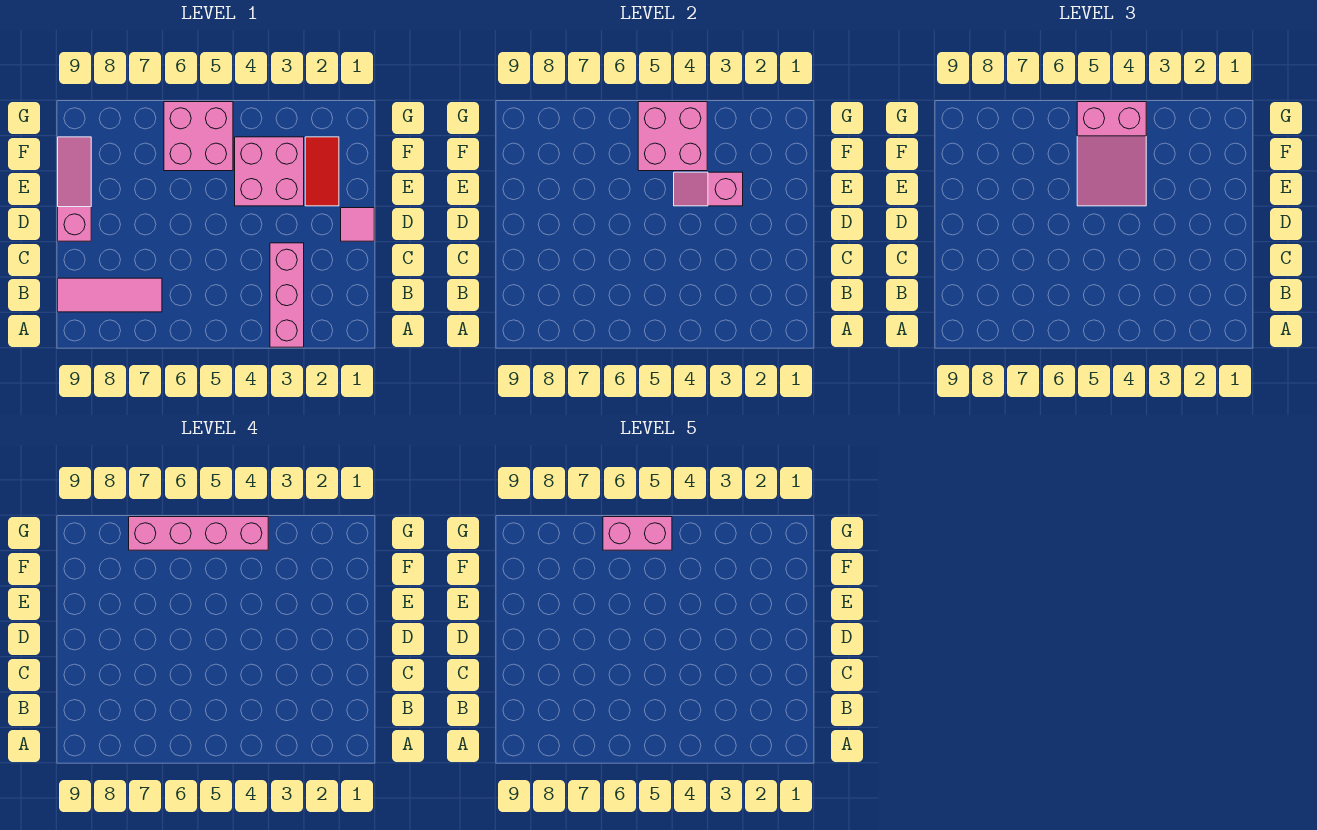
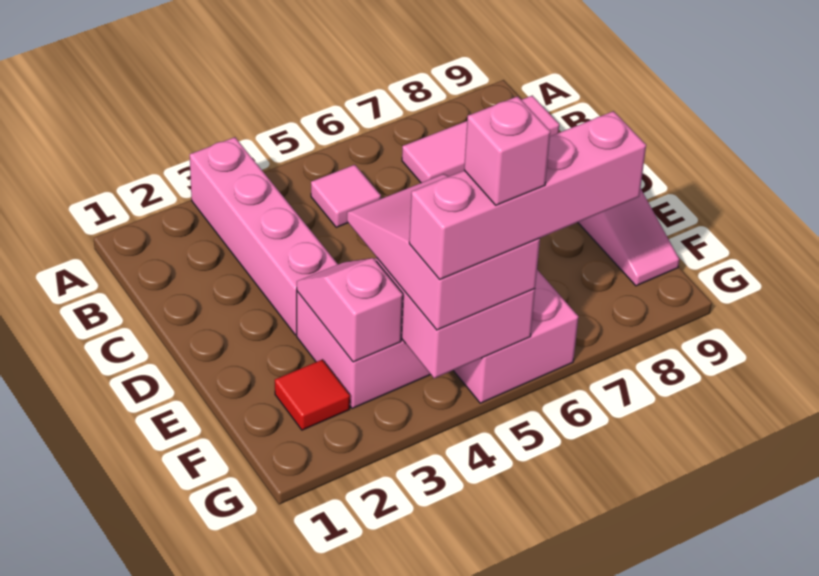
pink brick A3:C3 level 1 -> pink brick A3:D3 level 1
pink tile D1 level 1 -> pink tile B5 level 1
red tile E2:F2 level 1 -> red tile F2 level 1
pink slope E3:E4 level 2 top 3 -> pink slope E3:F3 level 2 top F
pink brick G5:G6 level 5 -> pink brick G5 level 5

